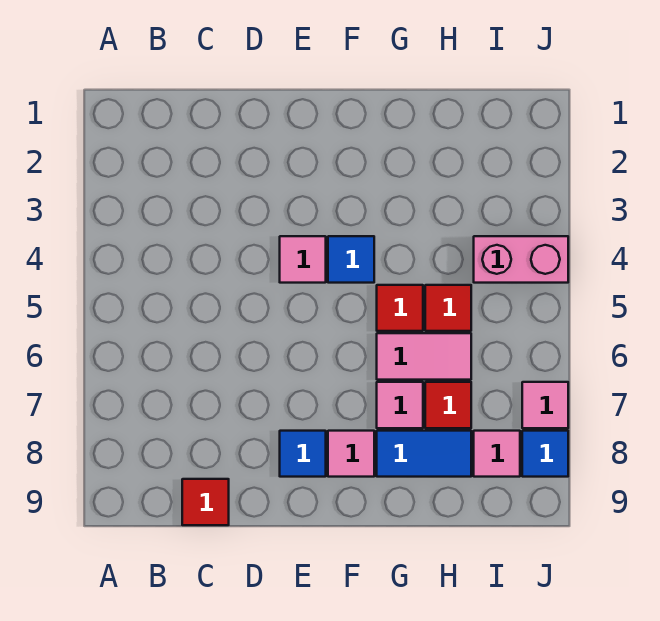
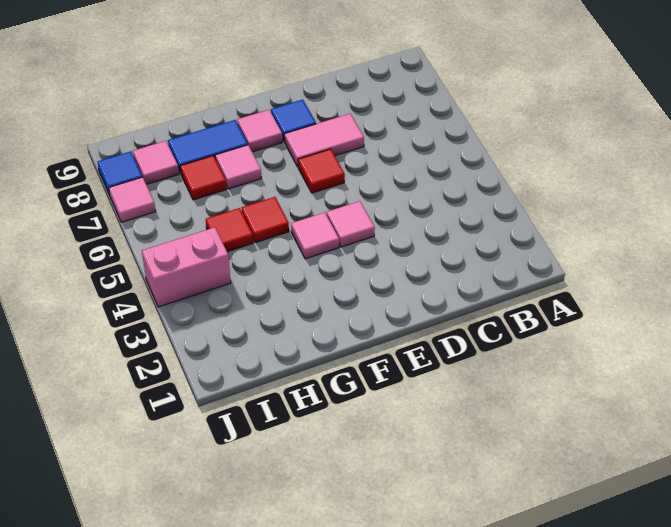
red tile C9 level 1 -> red tile E6 level 1
blue tile F4 level 1 -> pink tile F4 level 1
pink tile G6:H6 level 1 -> pink tile D7:E7 level 1

